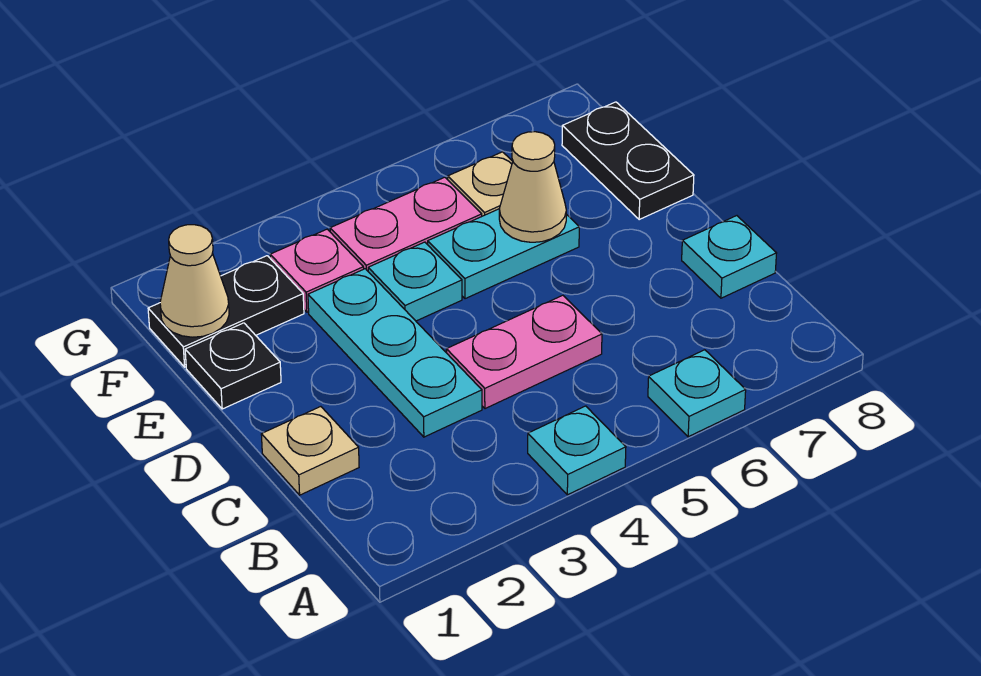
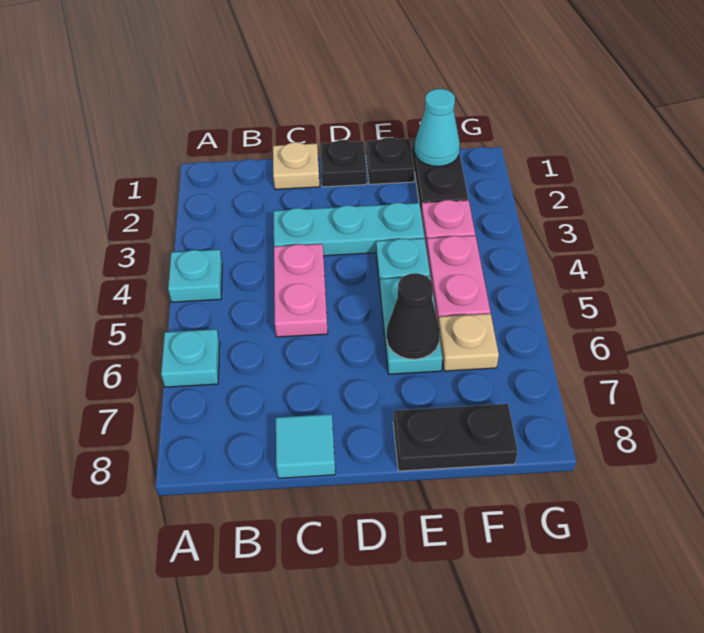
cyan plate C8 level 1 -> cyan tile C8 level 1
none -> black plate D1 level 1
tan cone E6 level 2 -> black cone E6 level 2
tan cone F1 level 2 -> cyan cone F1 level 2

